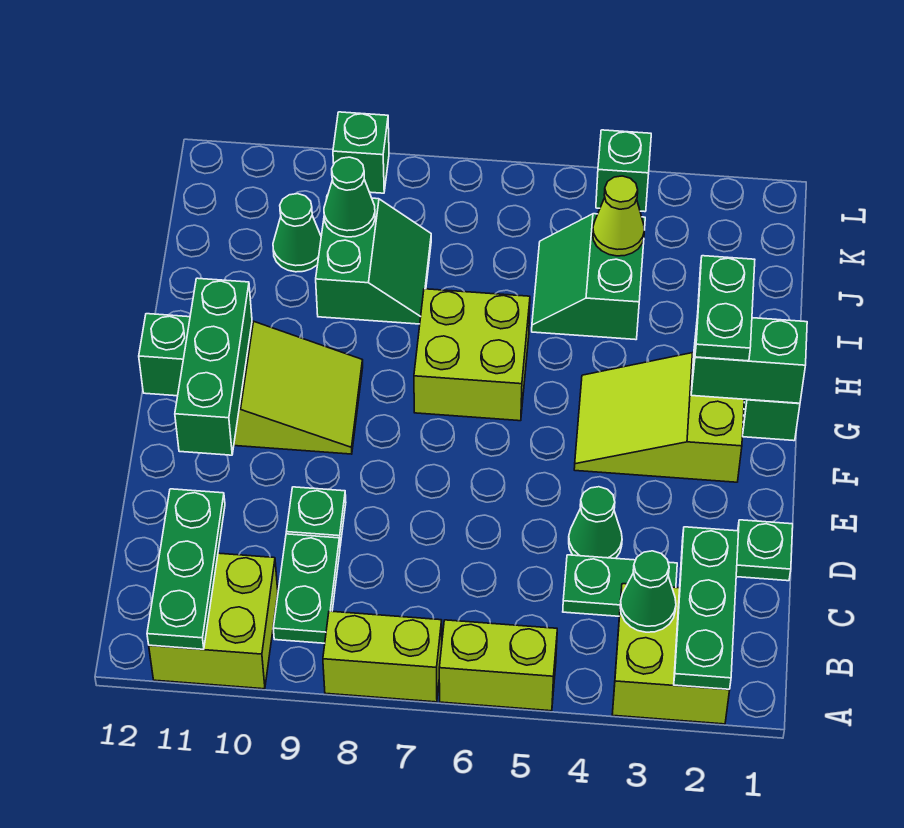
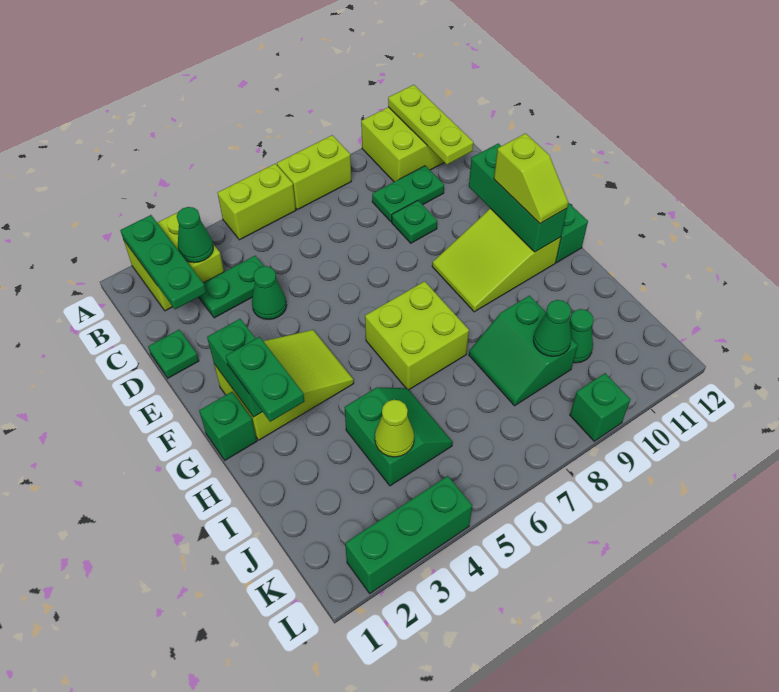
green plate A11:C11 level 2 -> lime plate A11:C11 level 2
green plate B9:C9 level 1 -> green plate C9:C10 level 1
none -> lime slope F11:G11 level 3 top F
green brick G1:G2 level 2 -> green brick F2:G2 level 2
green brick L4 level 1 -> green brick L2:L4 level 1

